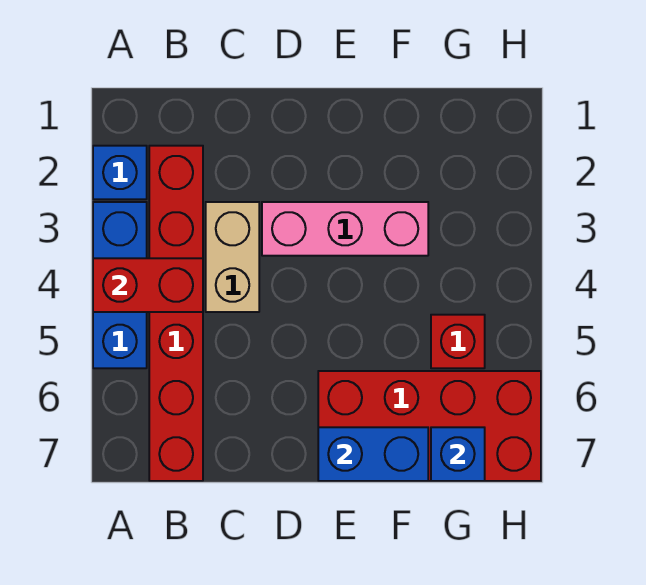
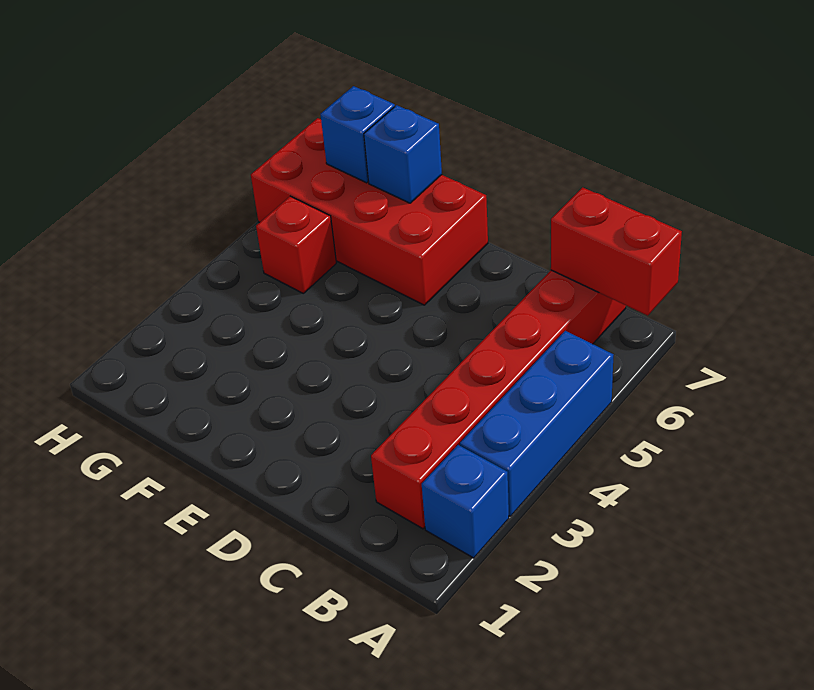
red brick A4:B4 level 2 -> red brick A7:B7 level 2
tan brick C3:C4 level 1 -> none
pink brick D3:F3 level 1 -> none
blue brick E7:F7 level 2 -> blue brick F7 level 2

